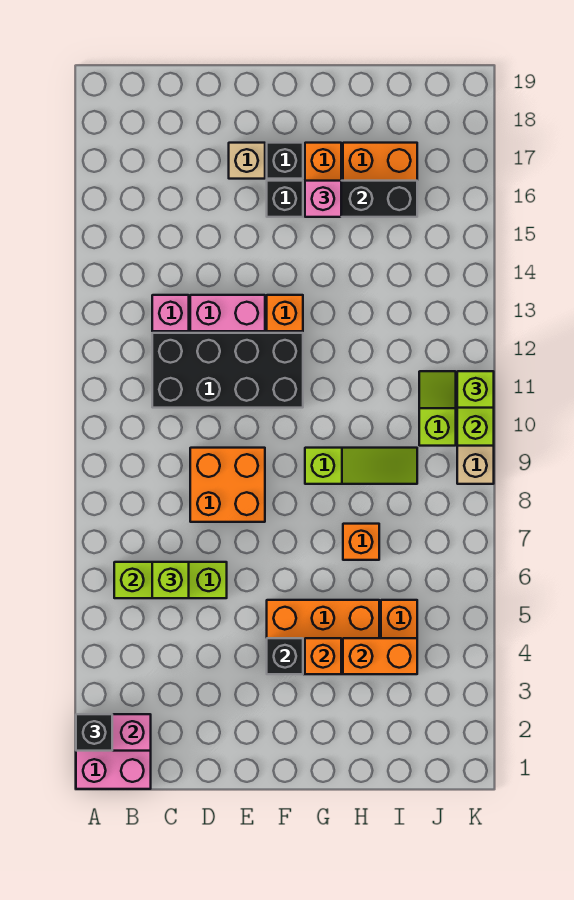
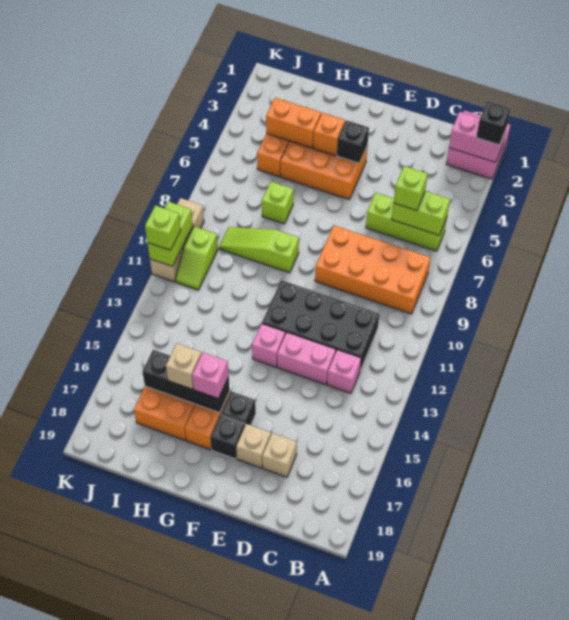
orange brick D8:E9 level 1 -> orange brick B8:E9 level 1
none -> tan brick D17 level 1
orange brick F13 level 1 -> pink brick F13 level 1
orange brick H7 level 1 -> lime brick H7 level 1
none -> tan brick H16 level 3

